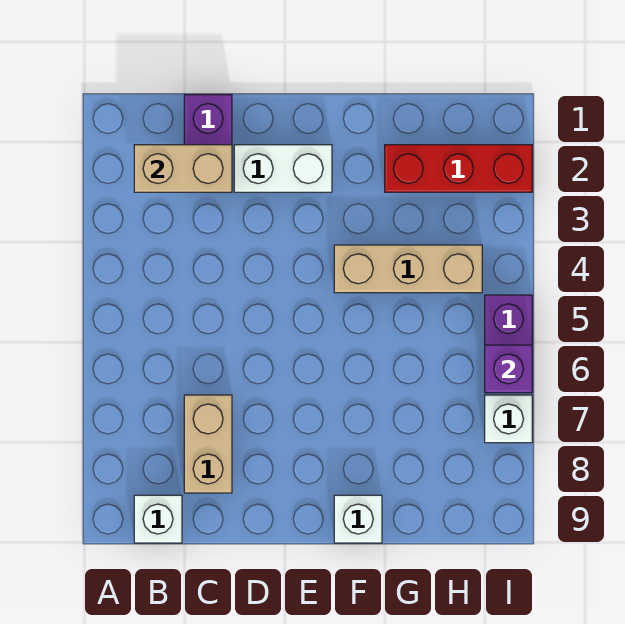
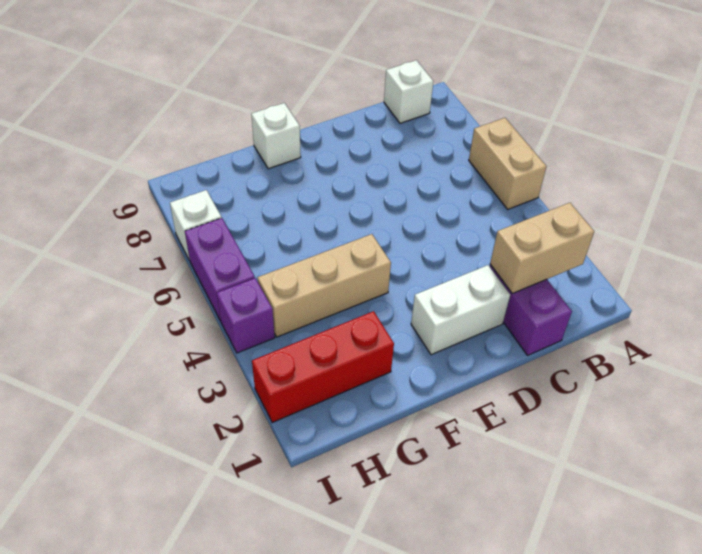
tan brick C7:C8 level 1 -> tan brick A5:A6 level 1
purple brick I6 level 2 -> purple brick I4 level 1

